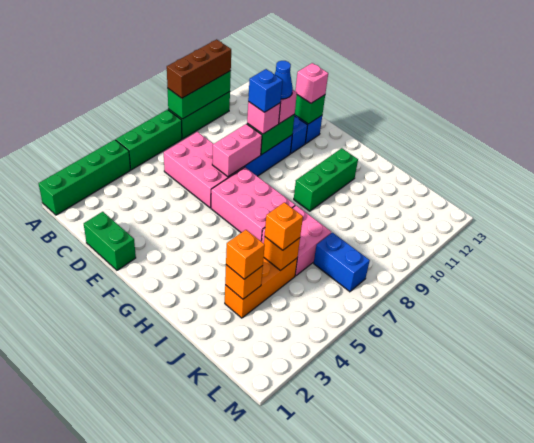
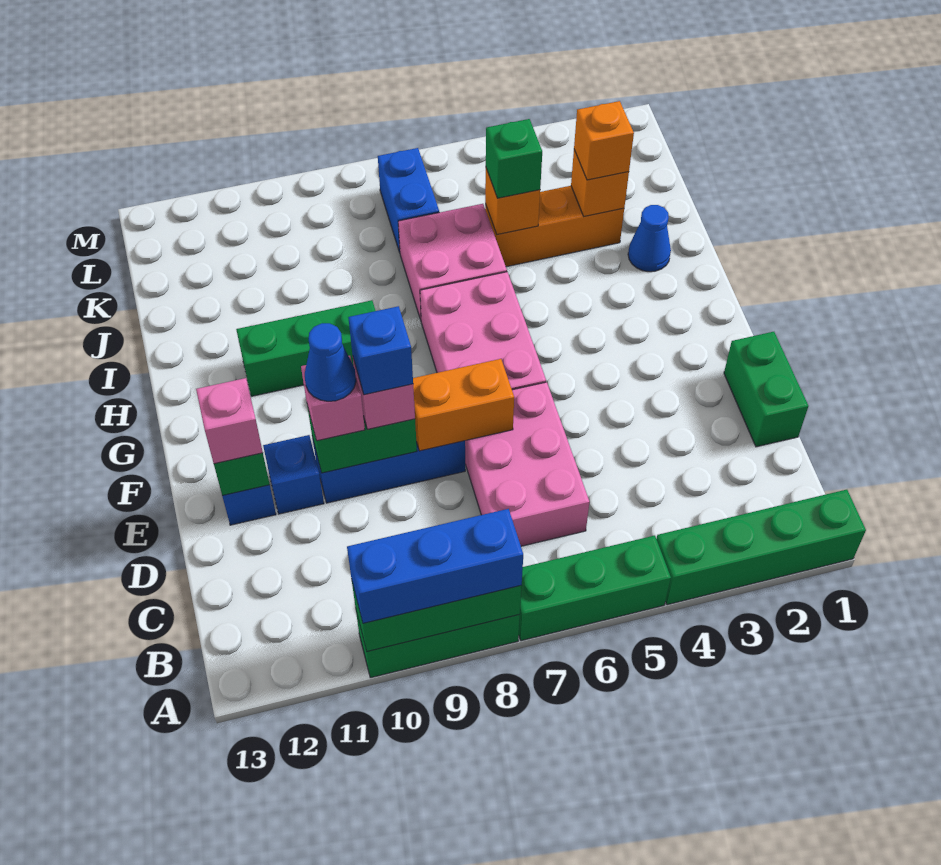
brown brick A8:A10 level 3 -> blue brick A8:A10 level 3
pink brick E7:E8 level 2 -> orange brick E7:E8 level 2
none -> blue cone I2 level 1
orange brick J5 level 3 -> green brick J5 level 3

